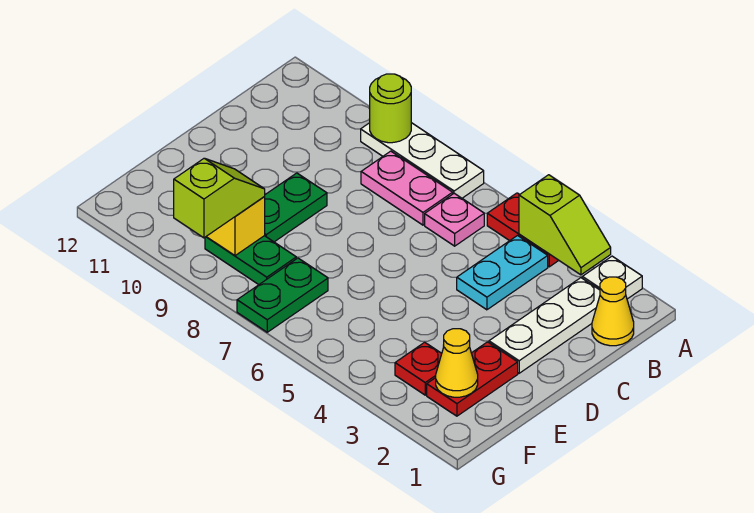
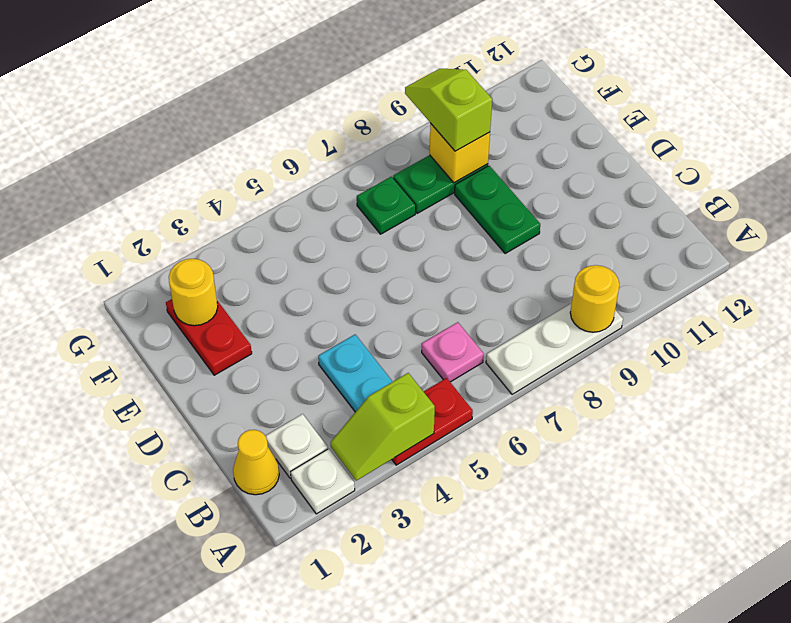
lime round brick A9 level 2 -> yellow round brick A9 level 2
white plate B2:D2 level 1 -> white plate B2 level 1
pink plate B7:B8 level 1 -> none
yellow cone F2 level 2 -> yellow round brick F2 level 2
red plate F3 level 1 -> none
green plate F7:G7 level 1 -> green plate F7 level 1
lime slope F9:G9 level 3 top G -> lime slope F9:G9 level 3 top F

